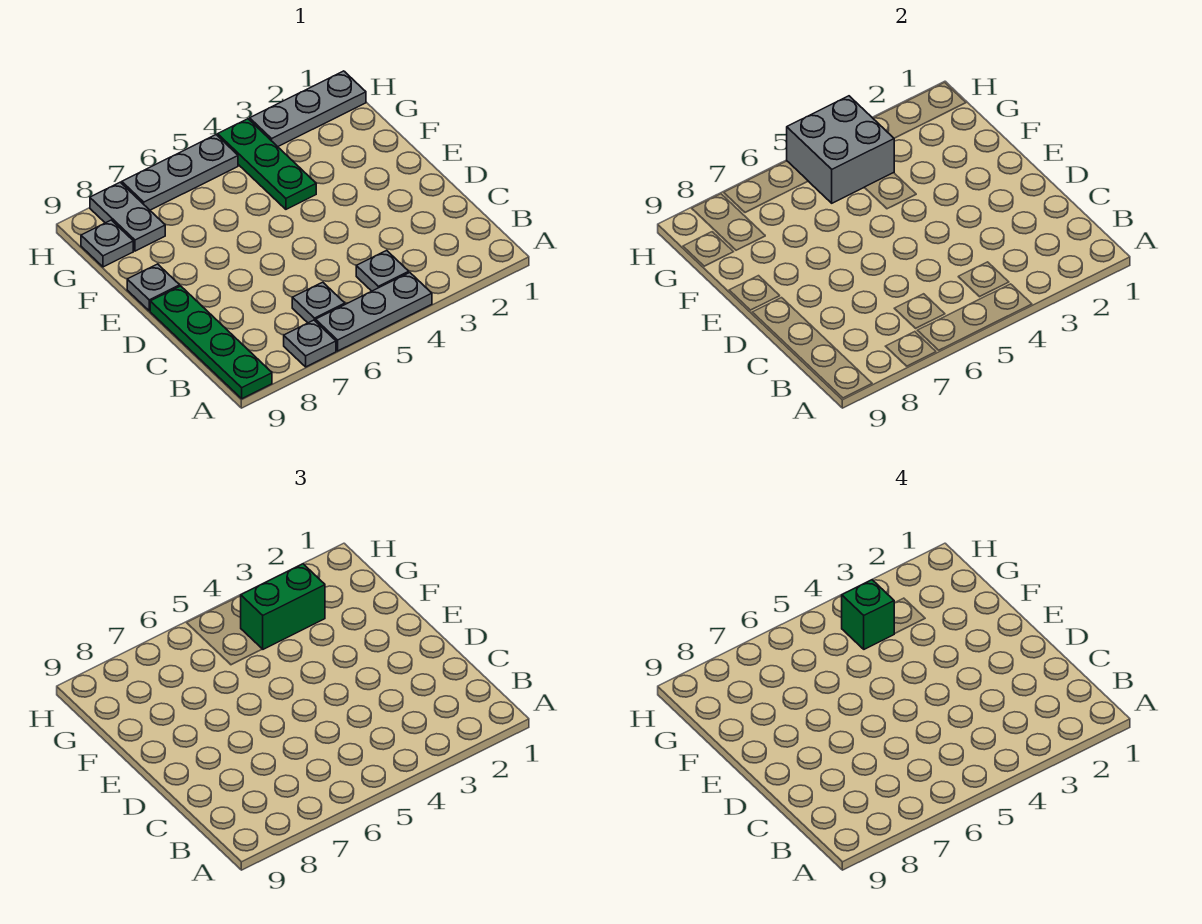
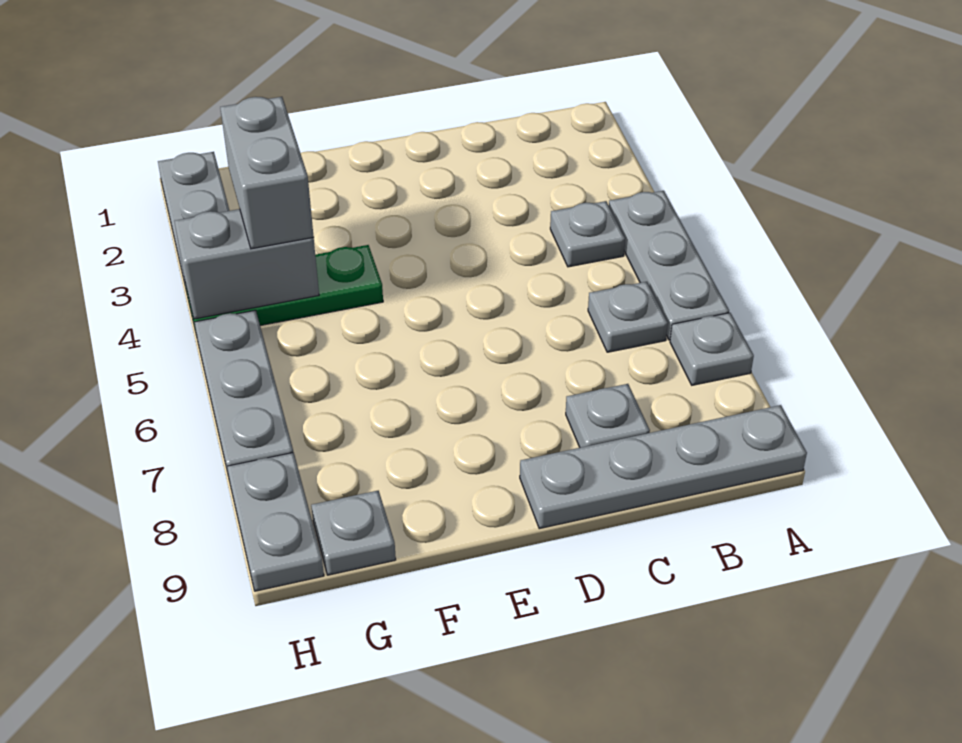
green plate A9:D9 level 1 -> grey plate A9:D9 level 1
grey plate E9 level 1 -> grey plate C8 level 1
green brick G3:G4 level 3 -> grey brick G3:G4 level 3
grey brick G4:H5 level 2 -> grey brick G4:H4 level 2
green brick G4 level 4 -> none
grey plate G8:H8 level 1 -> grey plate H8:H9 level 1

